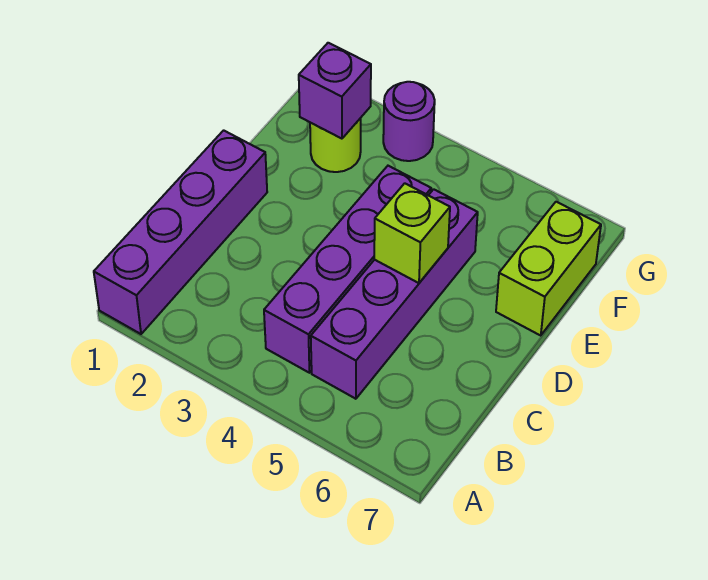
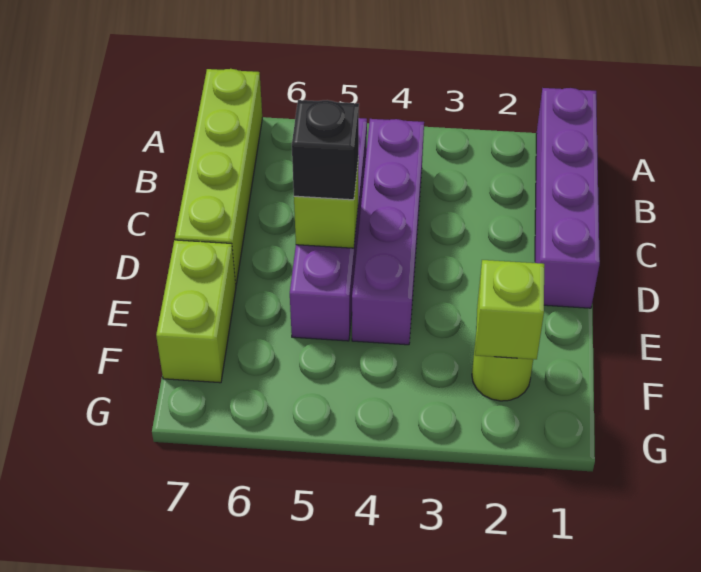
none -> lime brick A7:D7 level 1
none -> black brick D5 level 3
purple brick F2 level 2 -> lime brick F2 level 2
purple round brick G3 level 1 -> none

